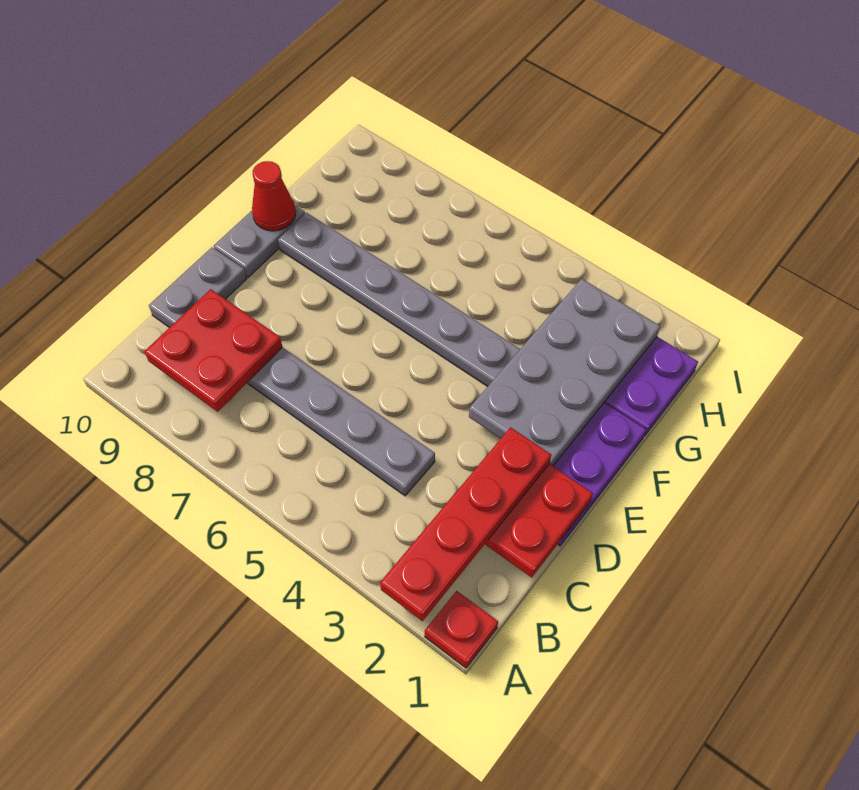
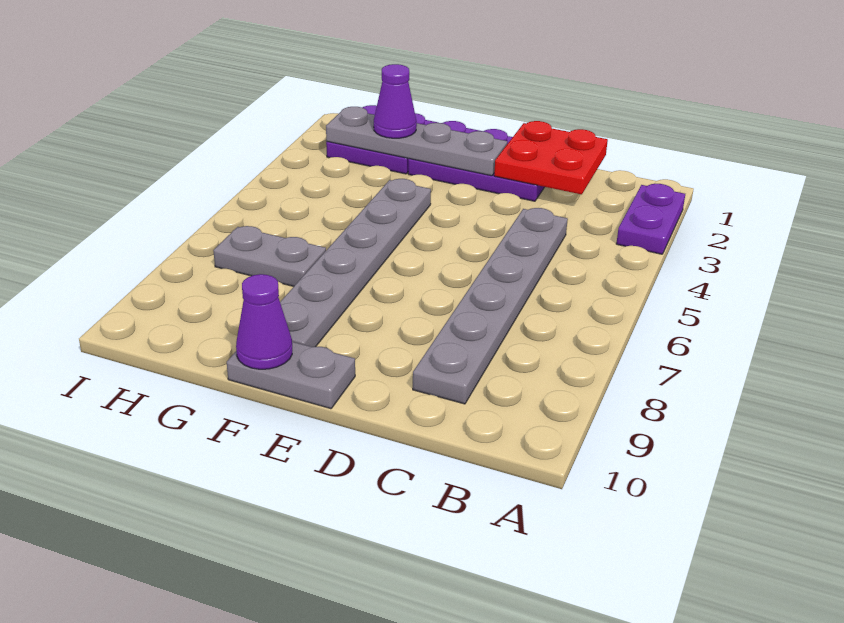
red plate A1 level 1 -> none
none -> purple plate A2:A3 level 1
red plate A2:D2 level 3 -> none
red plate B8:C9 level 2 -> none
grey plate C10:D10 level 1 -> grey plate G7:H7 level 1
grey plate E2:H3 level 2 -> grey plate E2:H2 level 2
red cone F10 level 2 -> purple cone F10 level 2
none -> purple cone G2 level 3

